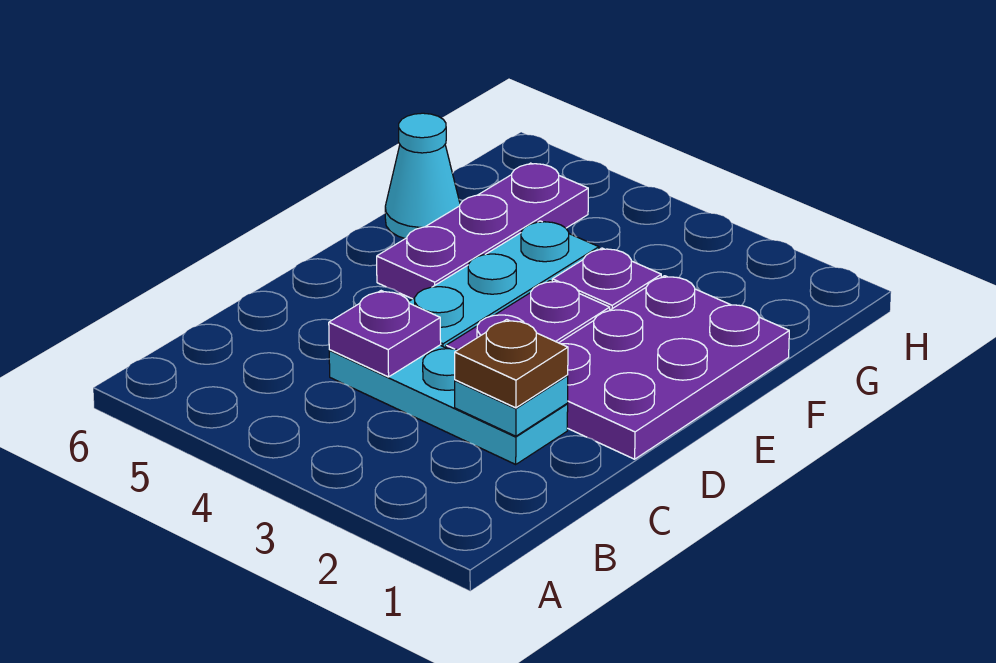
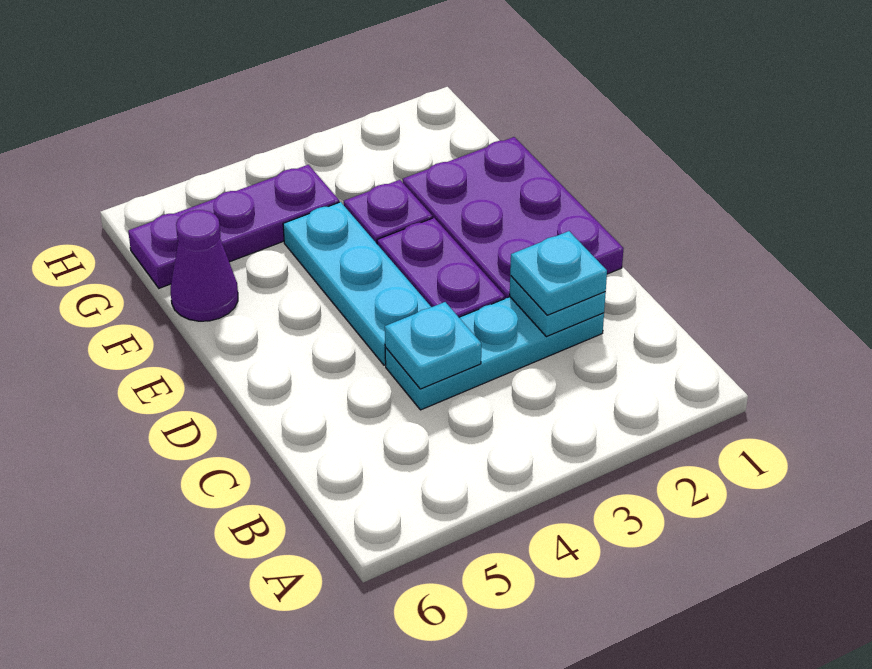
brown plate C2 level 3 -> cyan plate C2 level 3
purple plate C4 level 2 -> cyan plate C4 level 2
purple plate E5:G5 level 1 -> purple plate G4:G6 level 1
cyan cone F6 level 1 -> purple cone F6 level 1

